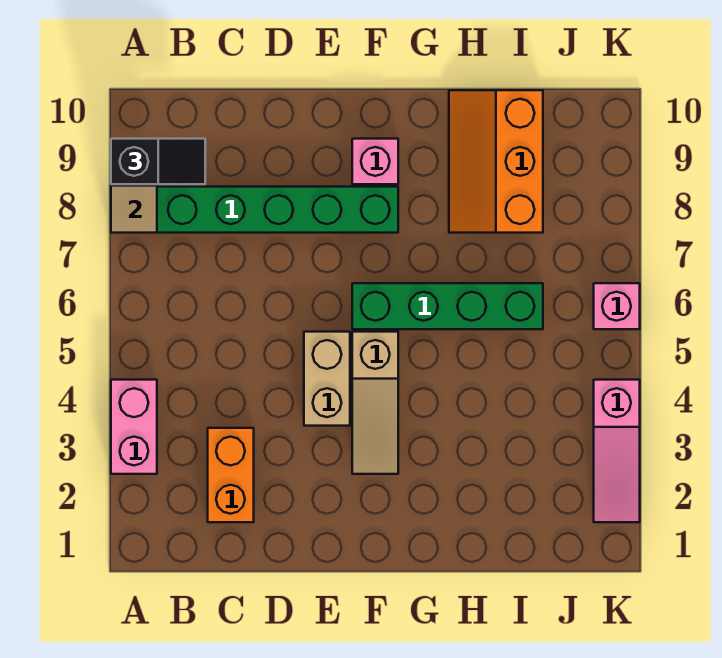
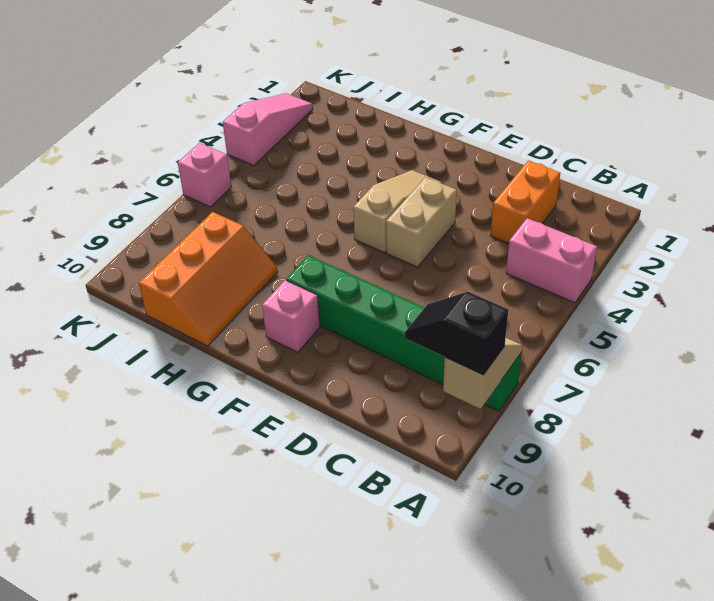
pink brick A3:A4 level 1 -> pink brick A4:B4 level 1
green brick F6:I6 level 1 -> none

